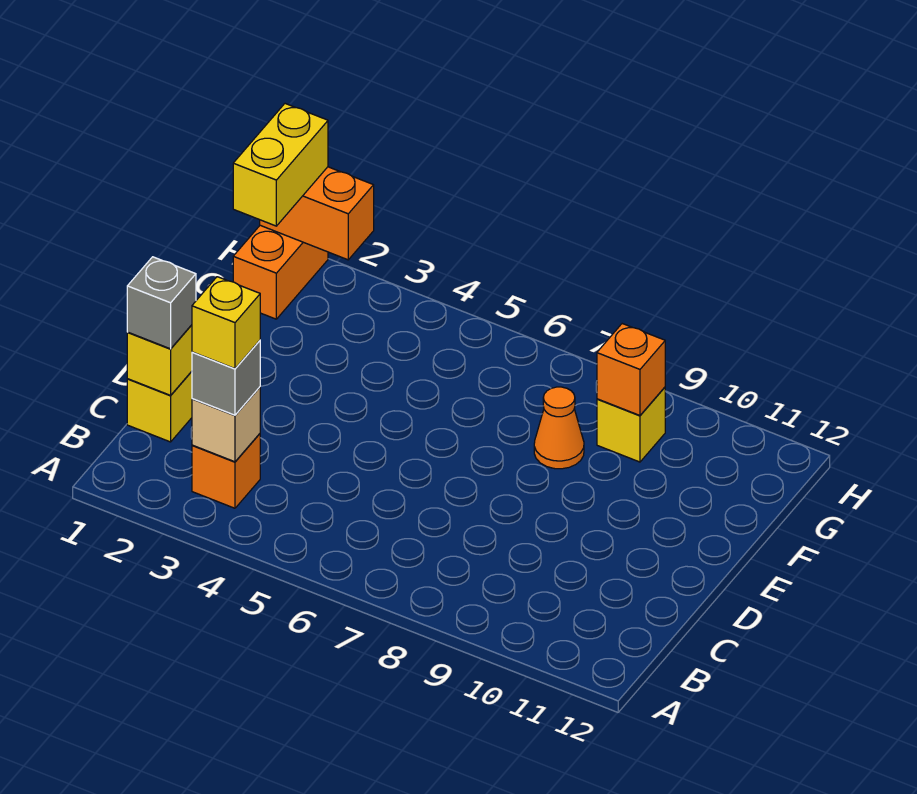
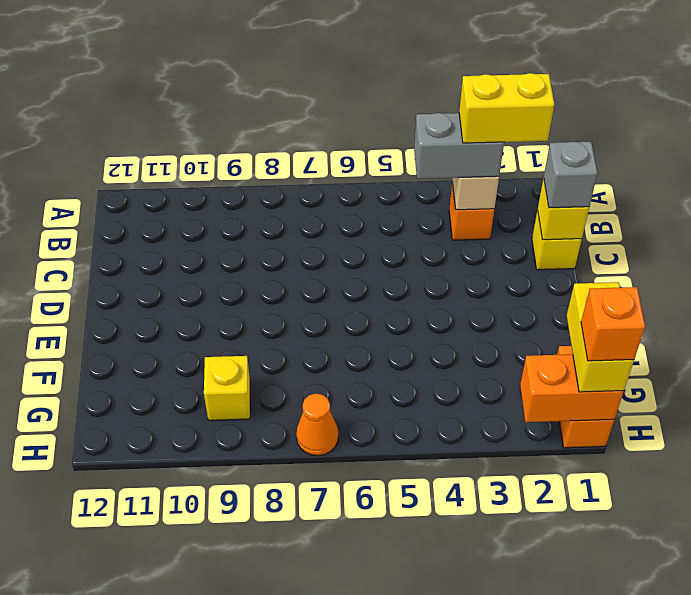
grey brick B3 level 3 -> grey brick B3:B4 level 3
yellow brick B3 level 4 -> yellow brick B2:B3 level 4
orange cone F8 level 1 -> orange cone H7 level 1
orange brick G9 level 2 -> orange brick H1 level 4

